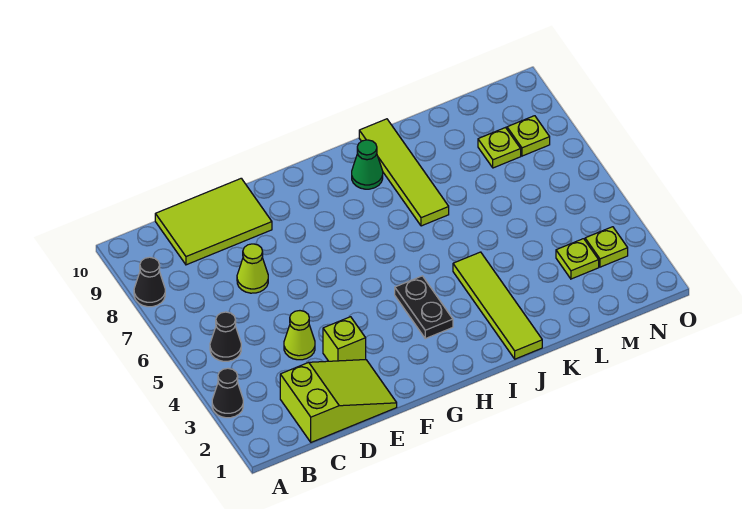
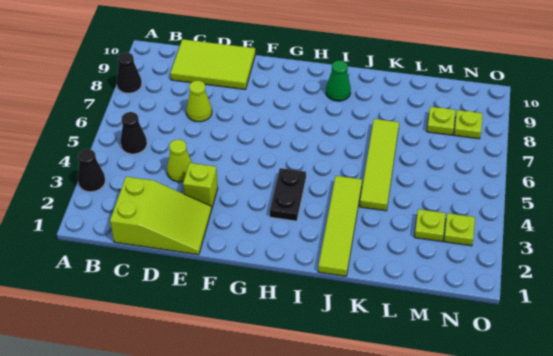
lime tile J7:J10 level 1 -> lime tile K4:K7 level 1

